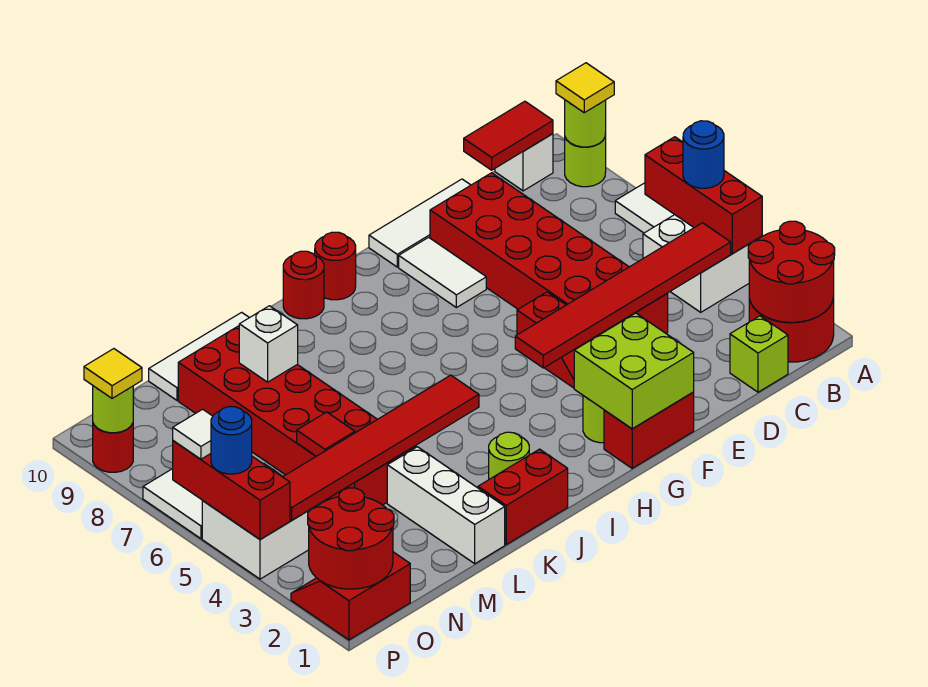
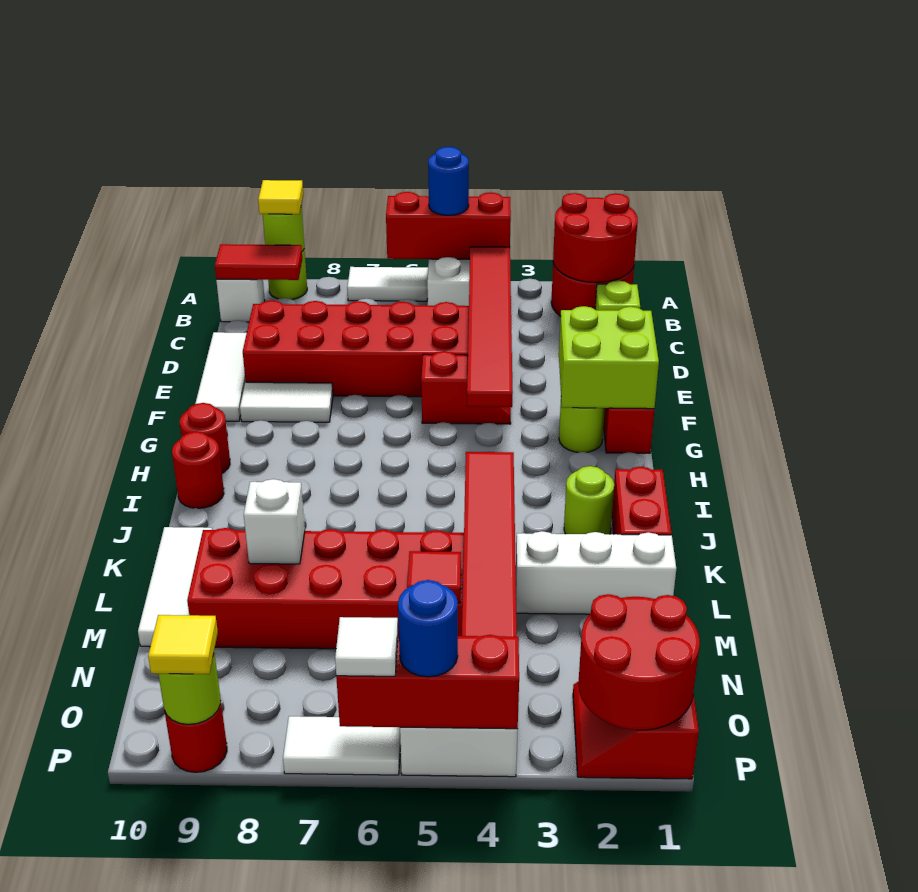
red tile B10:C10 level 2 -> red tile B9:B10 level 2

